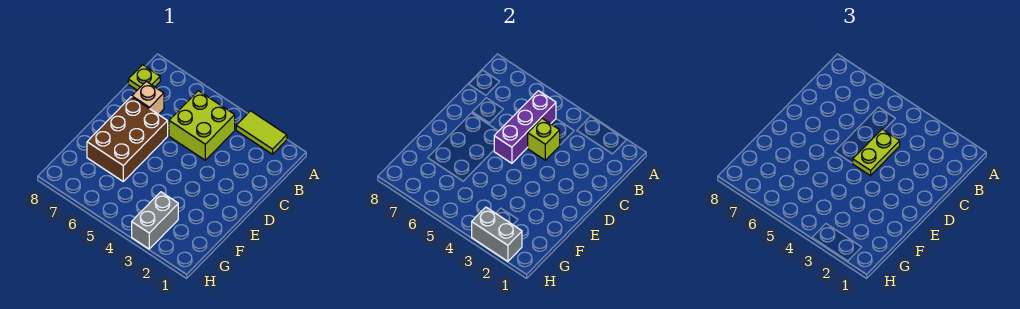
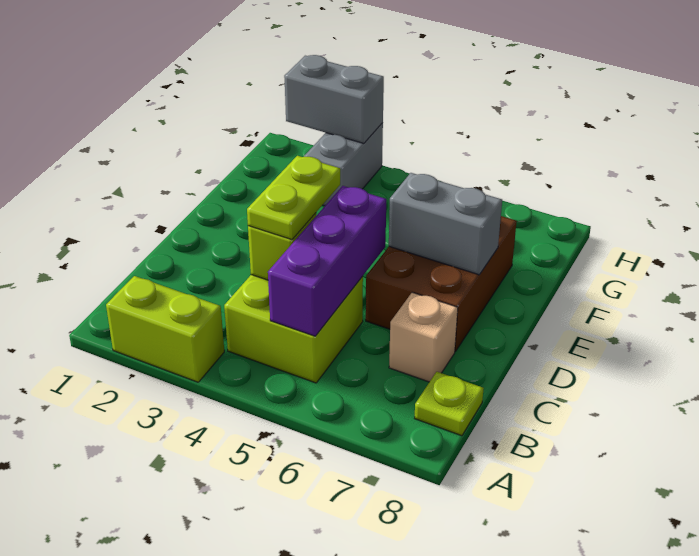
lime tile A2:A3 level 1 -> lime brick A2:A3 level 1
none -> grey brick E6:E7 level 2

